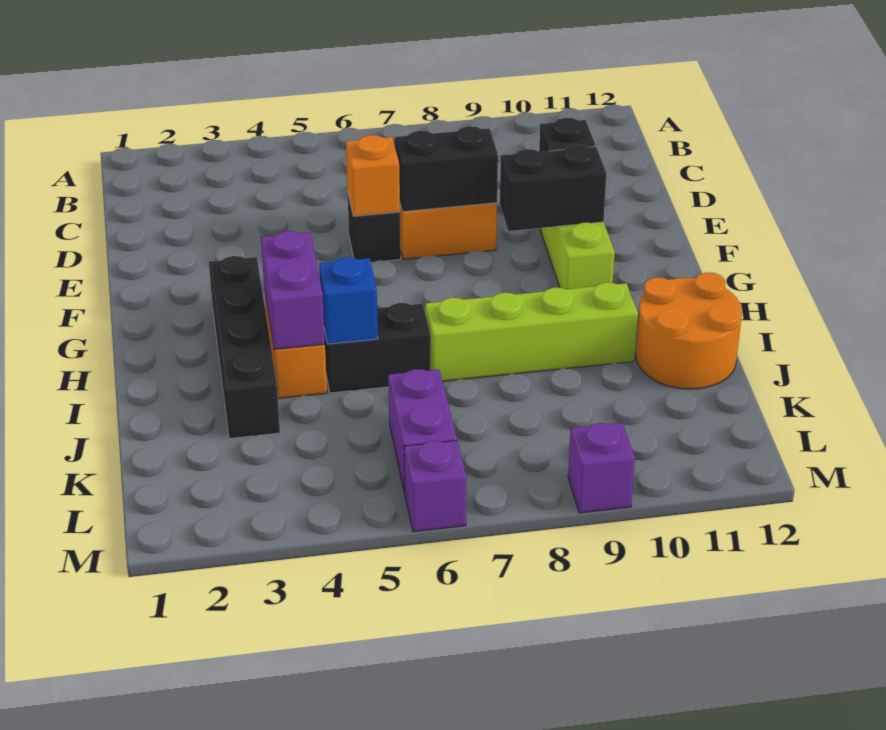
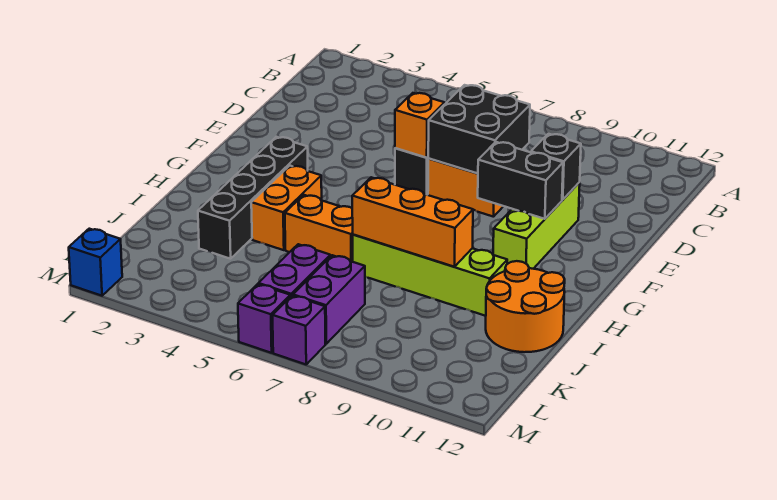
black brick E7:E8 level 2 -> black brick D7:E8 level 2
purple brick H4:I4 level 2 -> purple brick K7:L7 level 1
black brick I5:I6 level 1 -> orange brick I5:I6 level 1
blue brick I5 level 2 -> blue brick M1 level 1
none -> orange brick I7:I9 level 2
purple brick M9 level 1 -> purple brick M7 level 1

